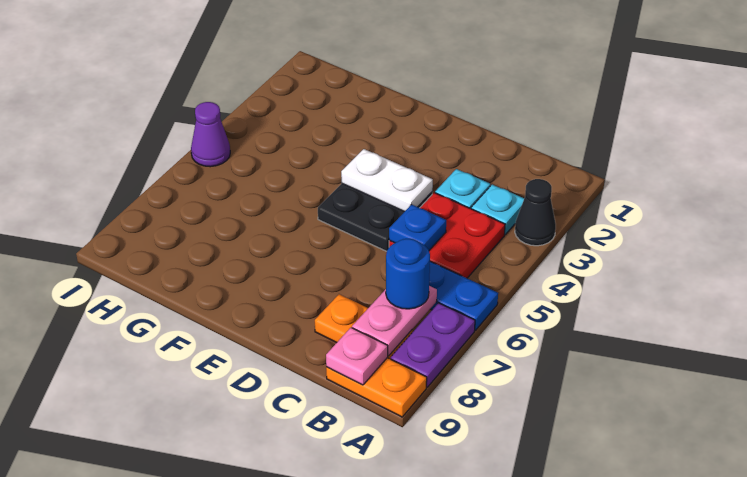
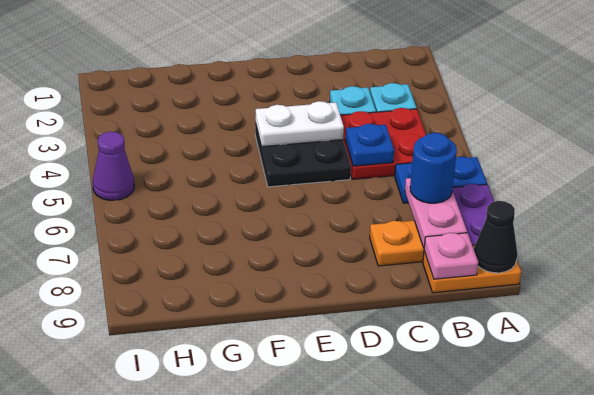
black cone A3 level 1 -> black cone A9 level 2

